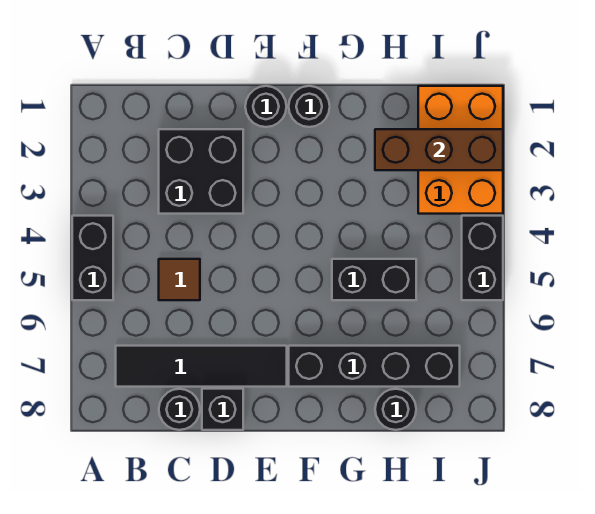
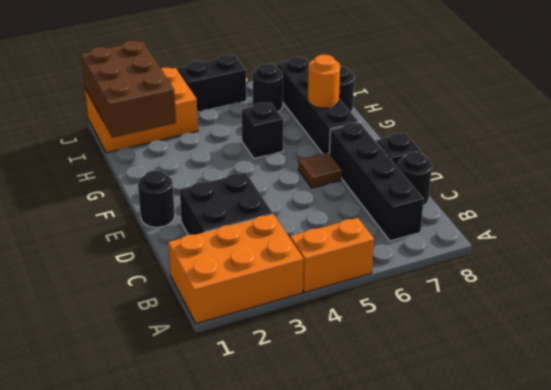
none -> orange brick A1:B3 level 1
black brick A4:A5 level 1 -> orange brick A4:A5 level 1
black tile B7:E7 level 1 -> black brick B7:E7 level 1
brown tile C5 level 1 -> brown tile E6 level 1
black round brick F1 level 1 -> black round brick I6 level 1
black brick G5:H5 level 1 -> black brick G5 level 1
none -> orange round brick G7 level 2
brown brick H2:J2 level 2 -> brown brick H1:J2 level 2

